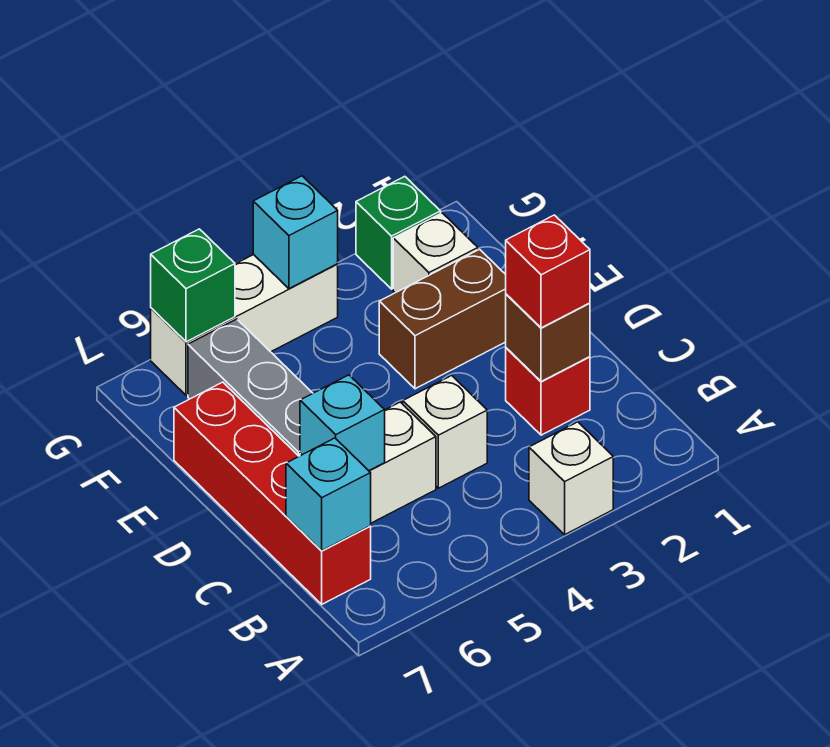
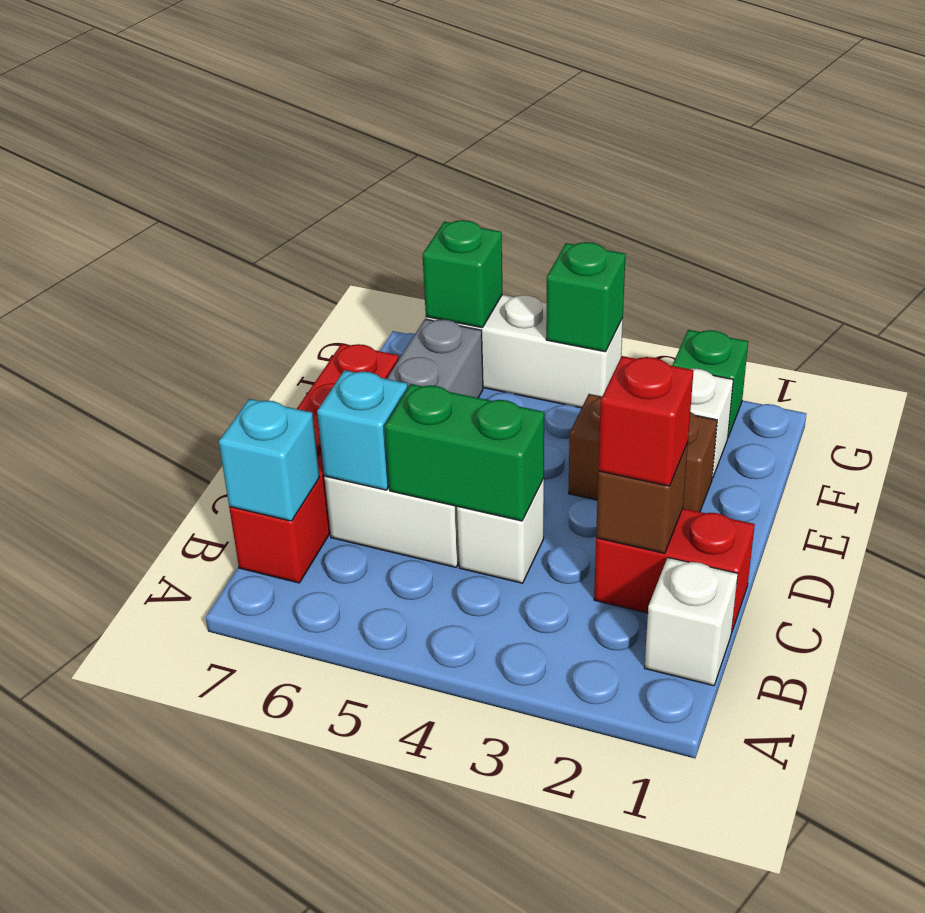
white brick A3 level 1 -> white brick B1 level 1
red brick C2 level 1 -> red brick C1:C2 level 1
none -> green brick C4:C5 level 2
cyan brick G4 level 2 -> green brick G4 level 2

